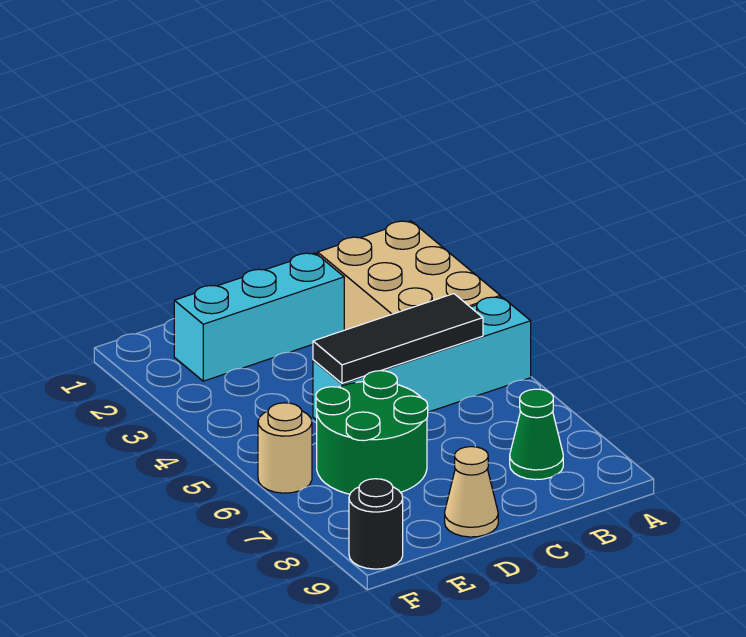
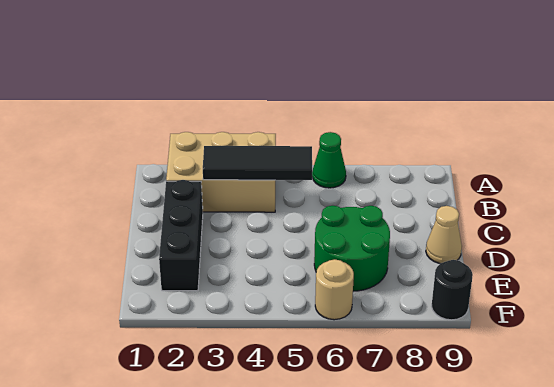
cyan brick A5:D5 level 1 -> none
black tile B5:D5 level 2 -> black tile B3:B5 level 2
green cone B8 level 1 -> green cone A6 level 1
cyan brick C2:E2 level 1 -> black brick C2:E2 level 1

